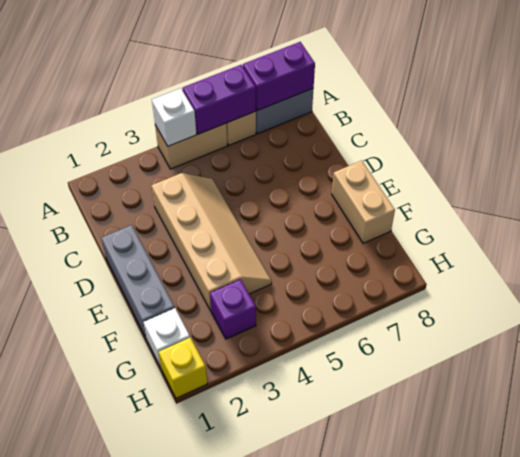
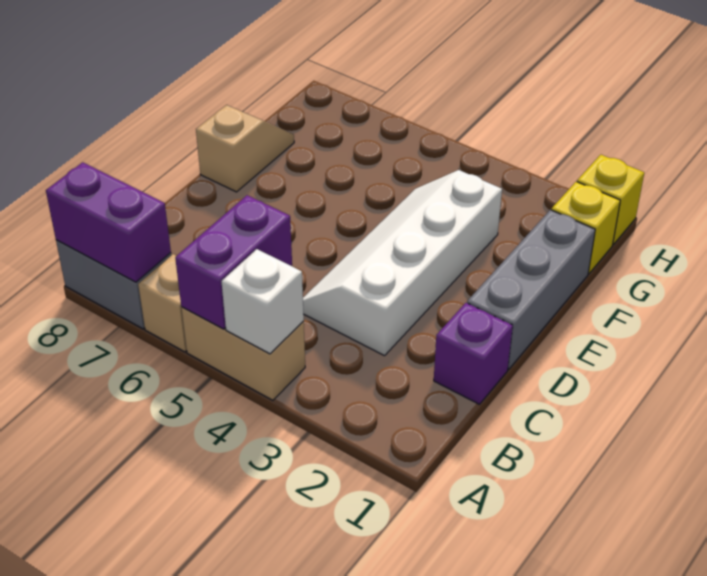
purple brick A5:A6 level 2 -> purple brick A5:B5 level 2
tan slope C3:F4 level 1 top 3 -> white slope C3:F4 level 1 top 3
tan brick E8:F8 level 1 -> tan slope E8:F8 level 1 top E
white brick G1 level 1 -> yellow brick G1 level 1
purple brick G3 level 1 -> purple brick C1 level 1

